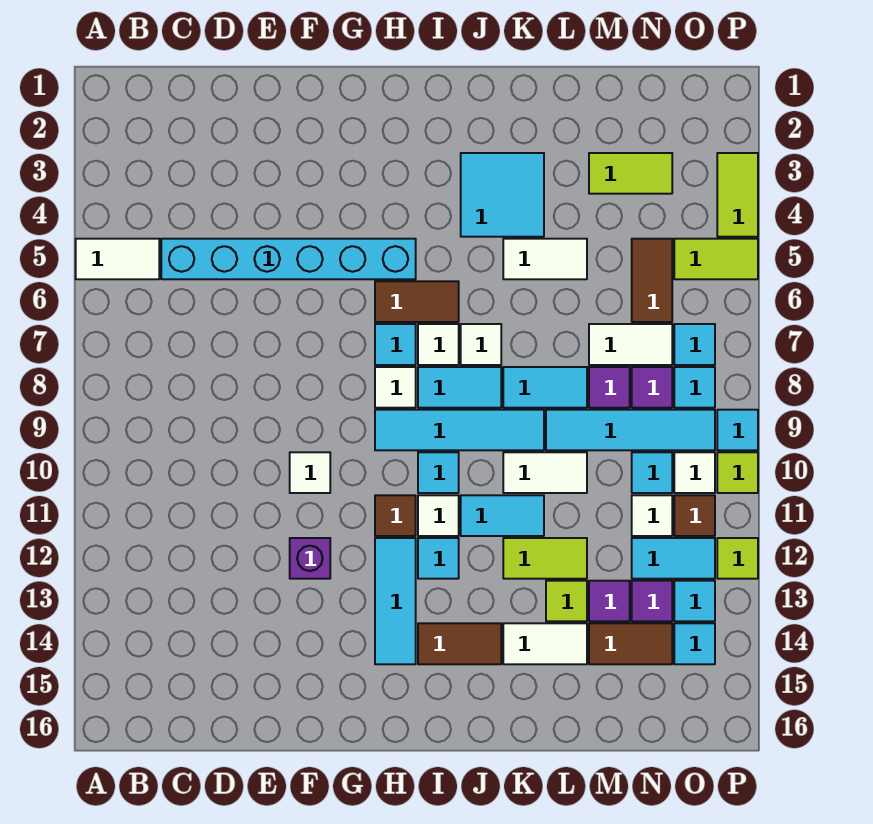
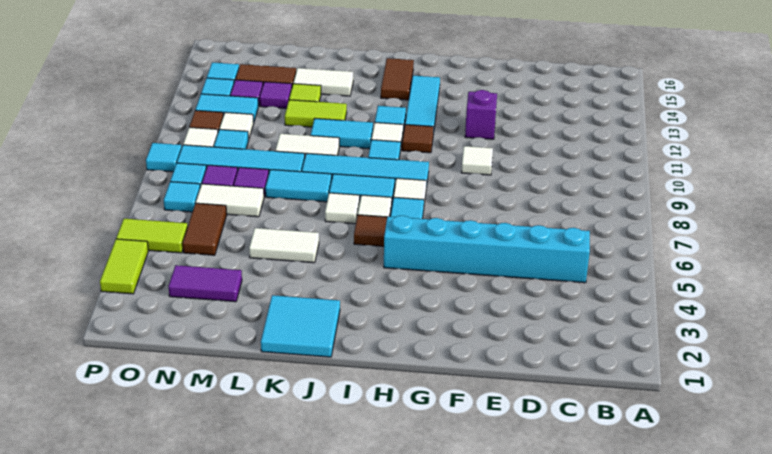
white tile A5:B5 level 1 -> none
brown tile I14:J14 level 1 -> brown tile I14:I15 level 1
cyan tile J3:K4 level 1 -> cyan tile J1:K2 level 1
lime tile M3:N3 level 1 -> purple tile M3:N3 level 1
lime tile P10 level 1 -> none
lime tile P12 level 1 -> none

